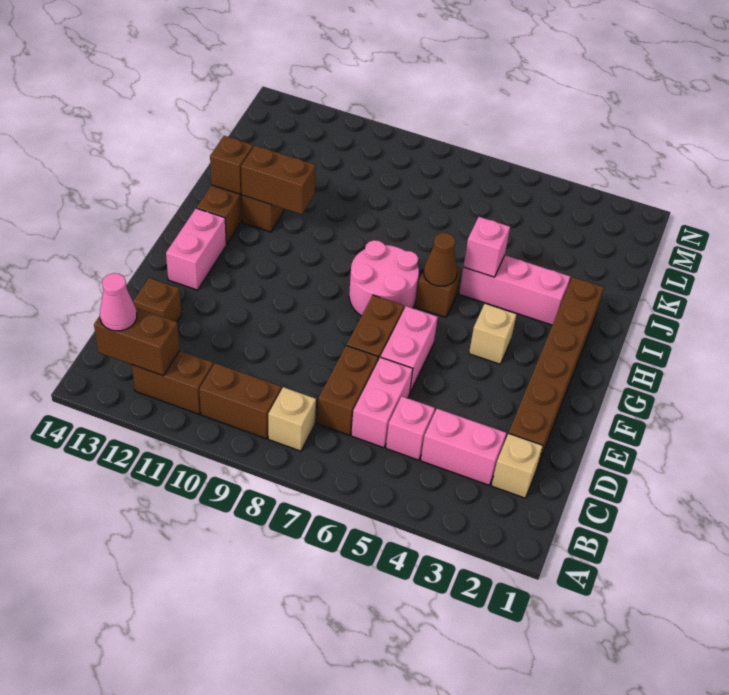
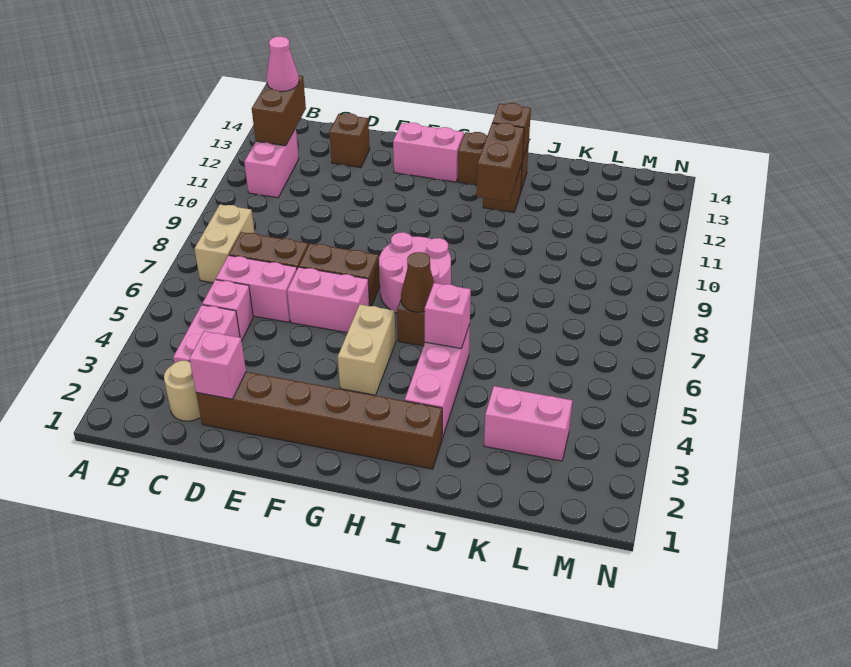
tan brick B8 level 1 -> tan brick B7:B8 level 1
brown brick B9:B10 level 1 -> none
brown brick B11:B12 level 1 -> pink brick B11:B12 level 1
tan brick C2 level 1 -> tan round brick C2 level 1
none -> pink brick D2 level 2
tan brick G4 level 1 -> tan brick G4:G5 level 1
none -> pink brick K3:L3 level 1

